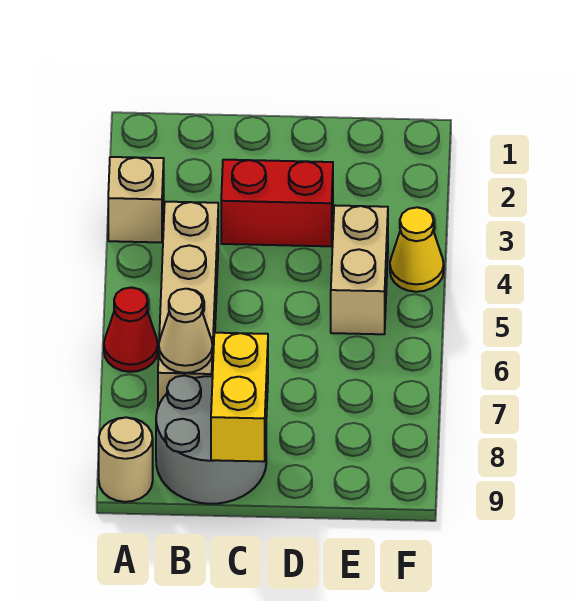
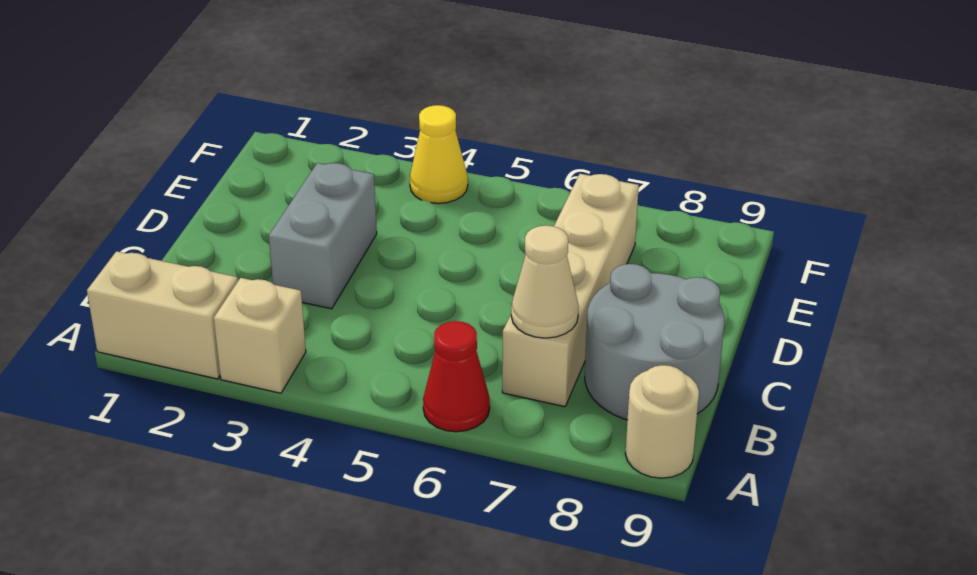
tan brick B4:B7 level 1 -> tan brick B7:E7 level 1
red brick C3:D3 level 1 -> grey brick C3:D3 level 1
yellow brick C8:C9 level 2 -> none
tan brick E4:E5 level 1 -> tan brick A1:A2 level 1

